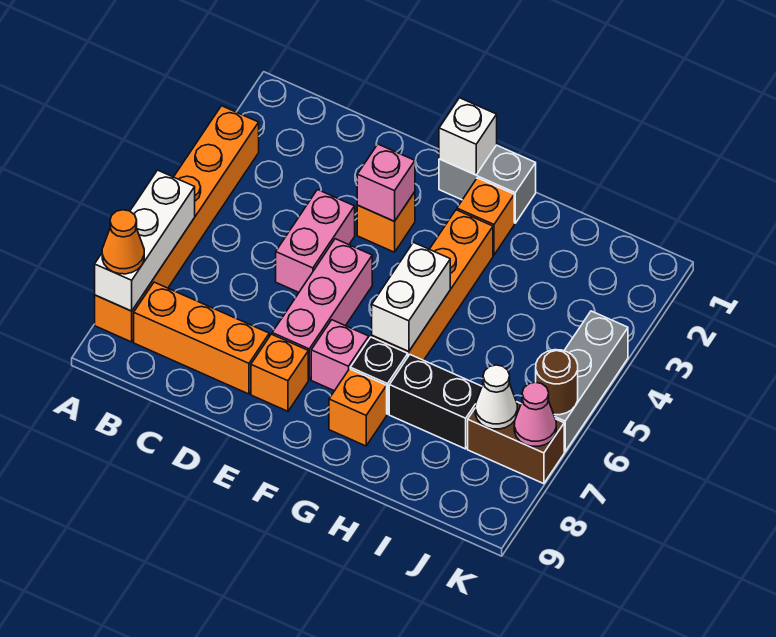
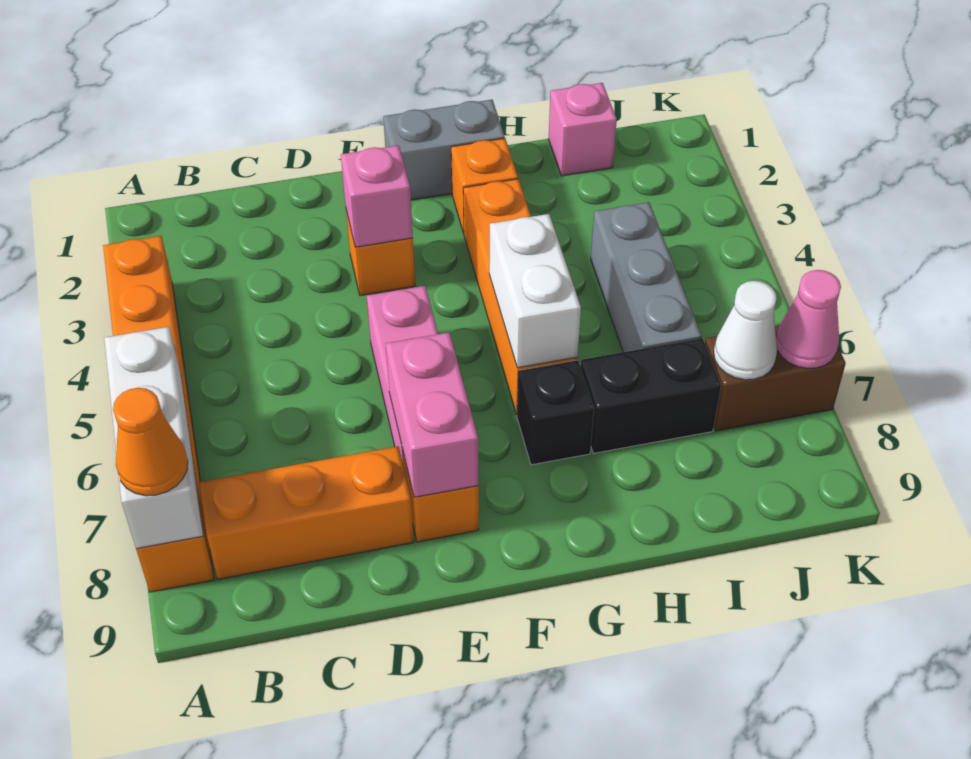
pink brick D4:D5 level 1 -> pink brick E7:E8 level 2
white brick F1 level 2 -> none
pink brick F7 level 1 -> pink brick I1 level 1
orange brick G8 level 1 -> none
grey brick K4:K6 level 1 -> grey brick I4:I6 level 1
brown round brick K6 level 2 -> none

